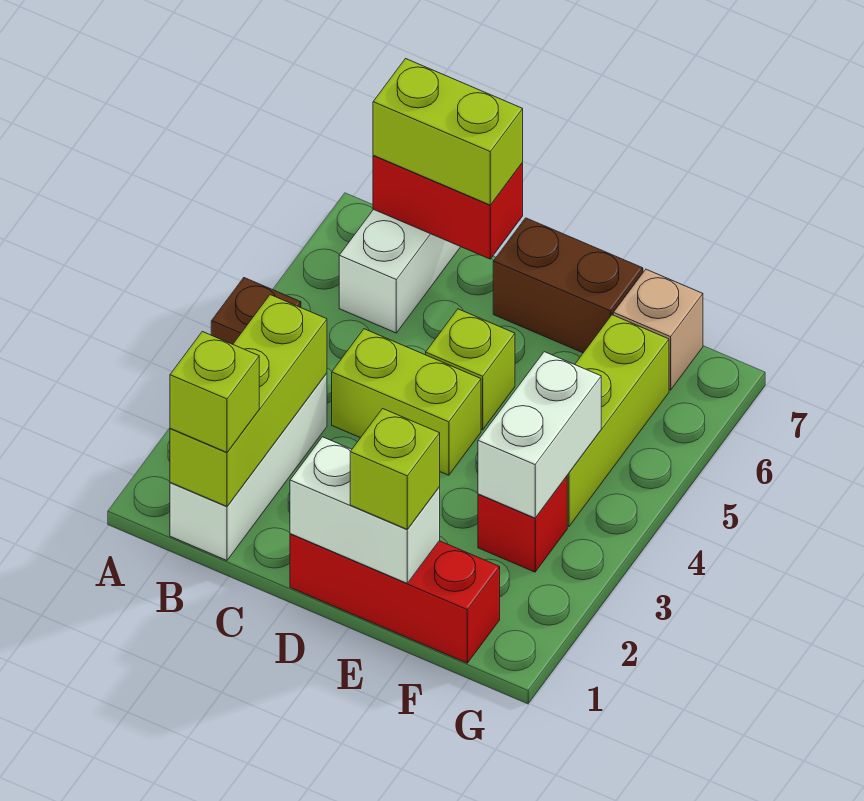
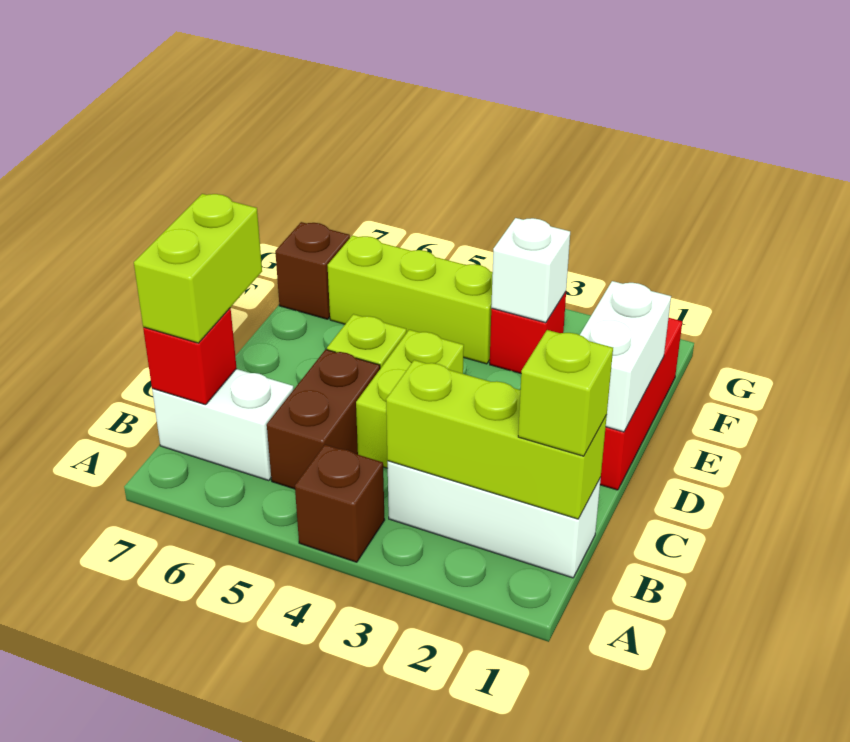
red brick B7:C7 level 2 -> red brick B7 level 2
brown brick D7:E7 level 1 -> brown brick B5:C5 level 1
lime brick E1 level 3 -> none
white brick F3:F4 level 2 -> white brick F3 level 2
tan brick F7 level 1 -> brown brick F7 level 1

